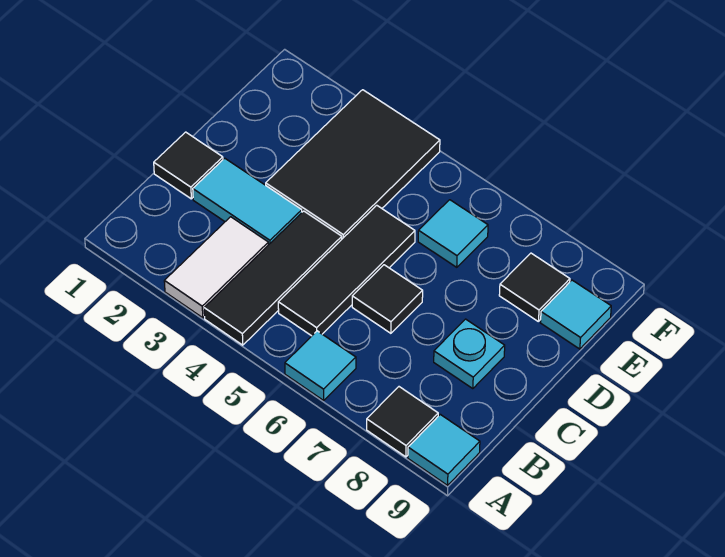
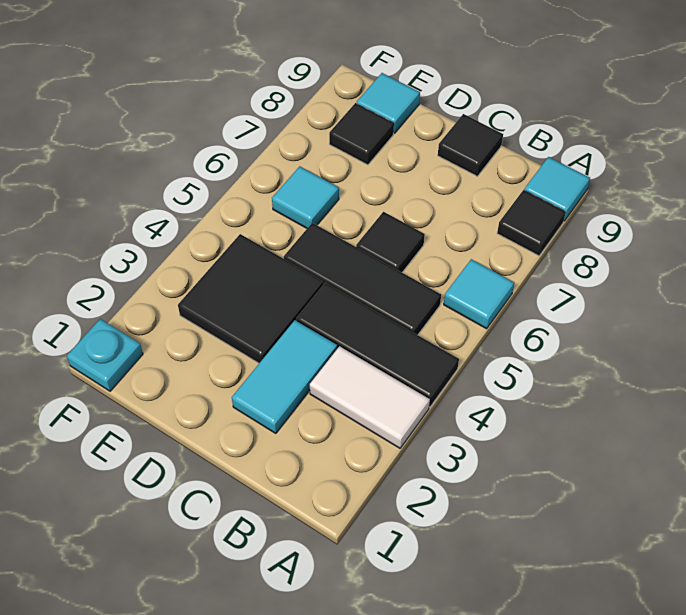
black tile C1 level 1 -> black tile C9 level 1
cyan plate C8 level 1 -> cyan plate F1 level 1
black tile D3:F4 level 1 -> black tile D3:E4 level 1

